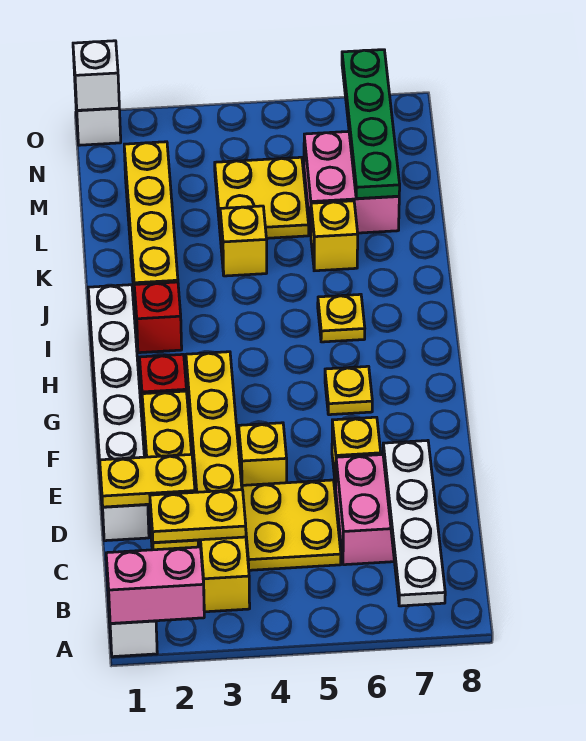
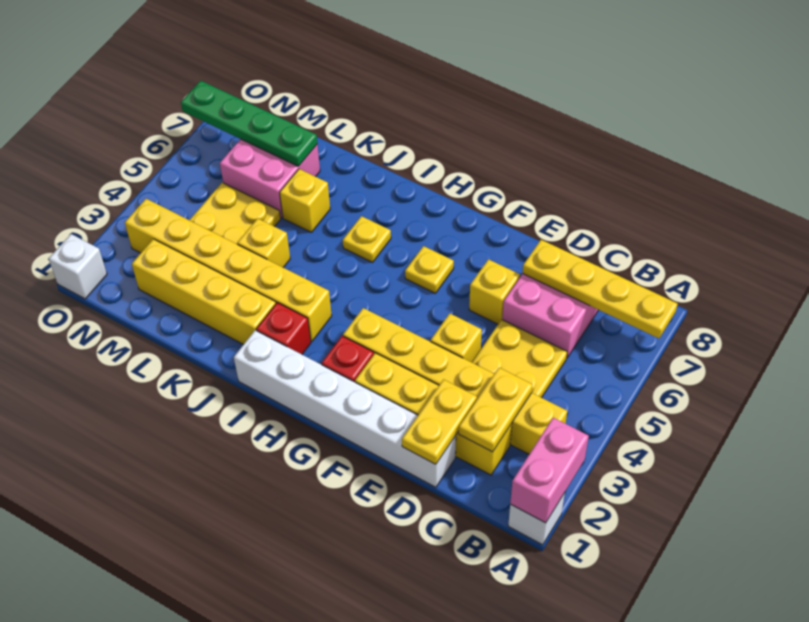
white plate A7:D7 level 2 -> yellow plate A7:D7 level 2
none -> yellow brick I3:N3 level 1
white brick O1 level 2 -> none

